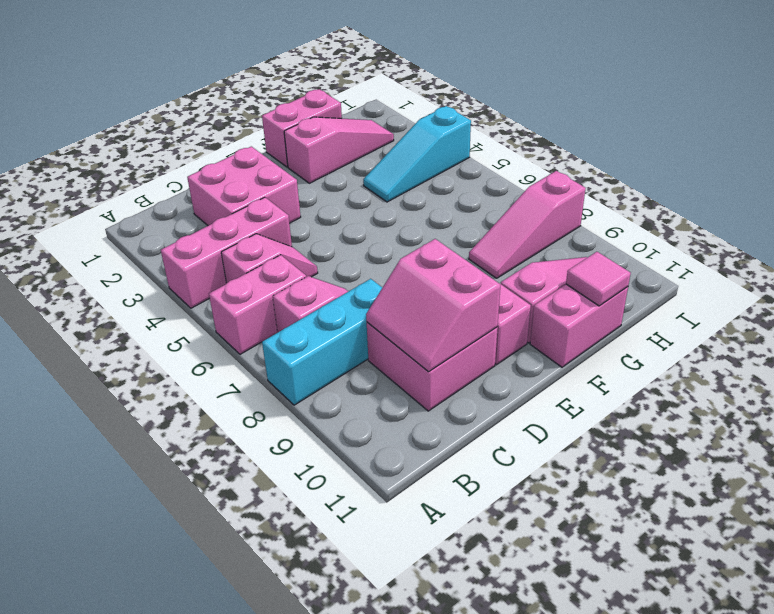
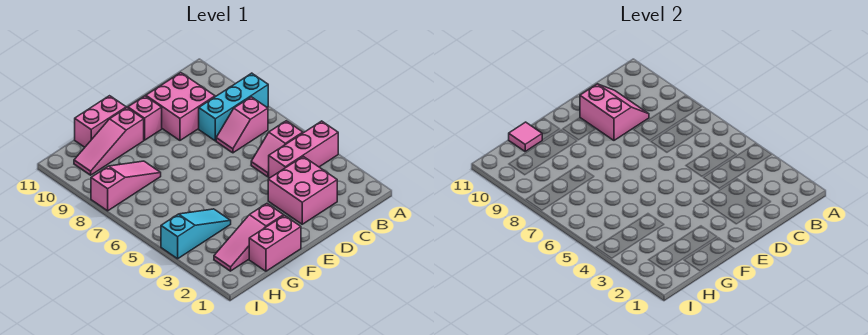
pink brick A6:B6 level 1 -> none

